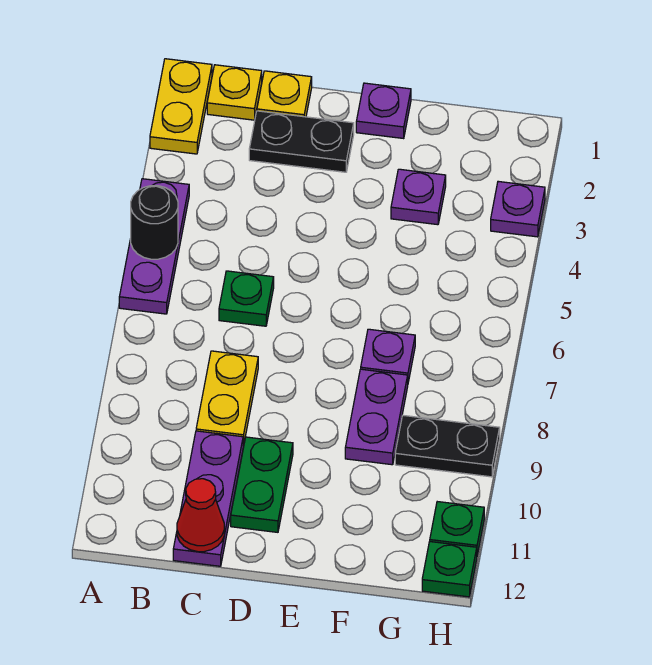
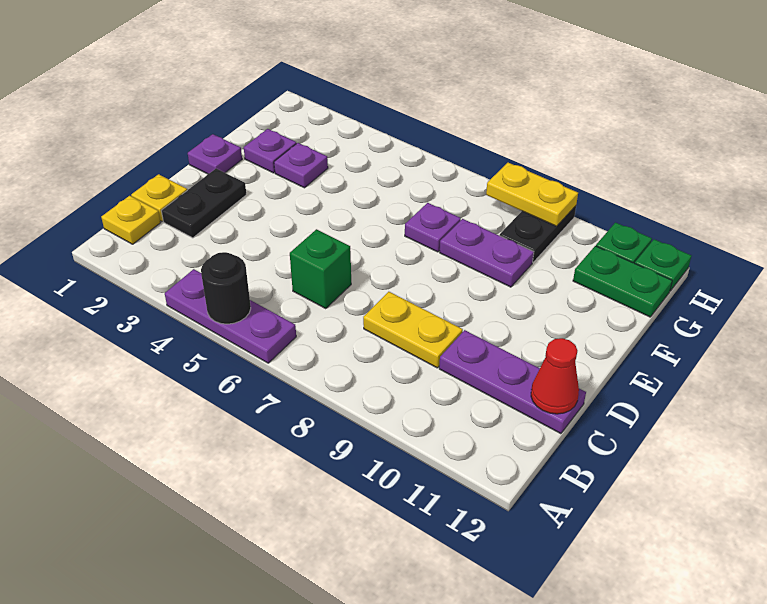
yellow plate A1:A2 level 1 -> yellow plate H8:H9 level 2
green plate C6 level 1 -> green brick C6 level 1
green plate D10:D11 level 1 -> green plate G11:G12 level 1
purple plate H3 level 1 -> purple plate F2 level 1

